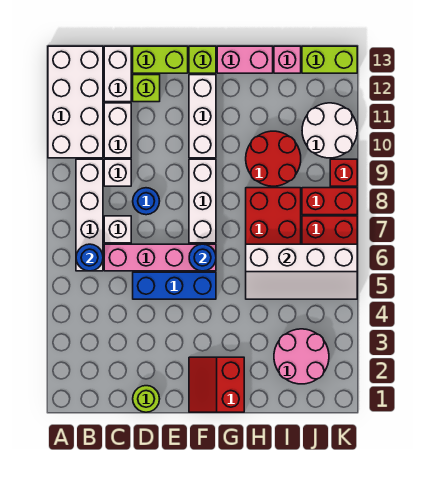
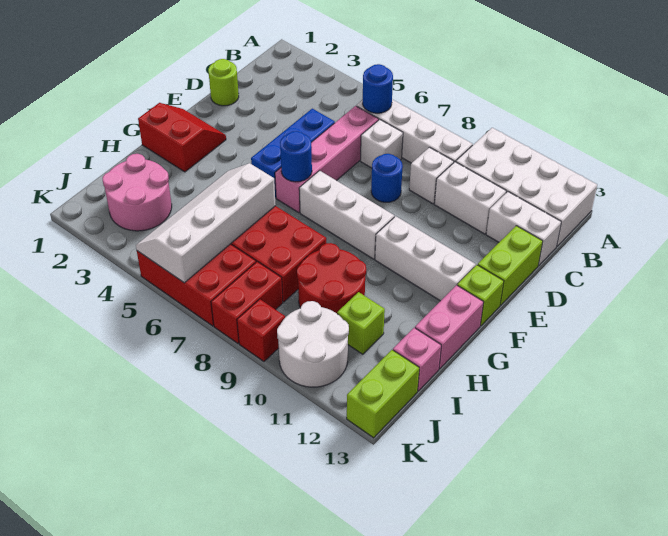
lime brick D12 level 1 -> lime brick I11 level 1

